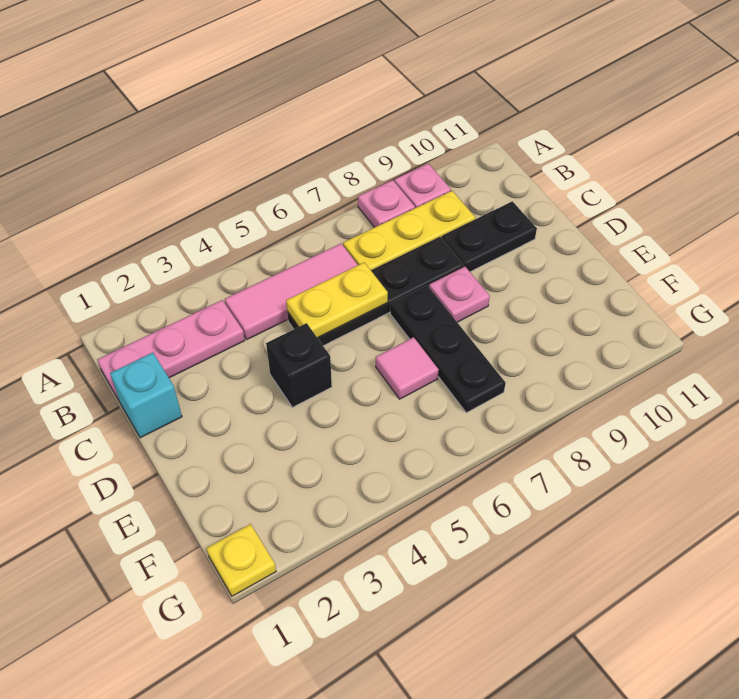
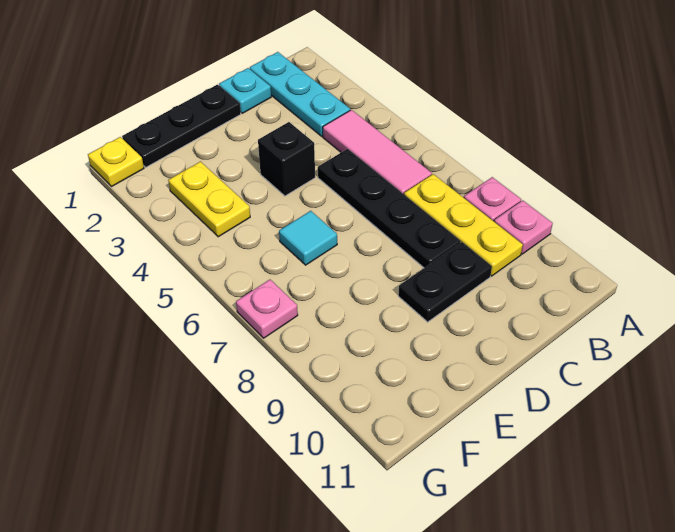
pink plate B1:B3 level 1 -> cyan plate B1:B3 level 1
cyan brick C1 level 1 -> cyan plate C1 level 1
yellow plate C5:C6 level 2 -> yellow plate F3:F4 level 1
black plate C9:C10 level 1 -> black plate C9:D9 level 1
black plate D7:F7 level 1 -> black plate D1:F1 level 1
pink plate D8 level 1 -> pink plate G7 level 1
pink tile E6 level 1 -> cyan tile E6 level 1

